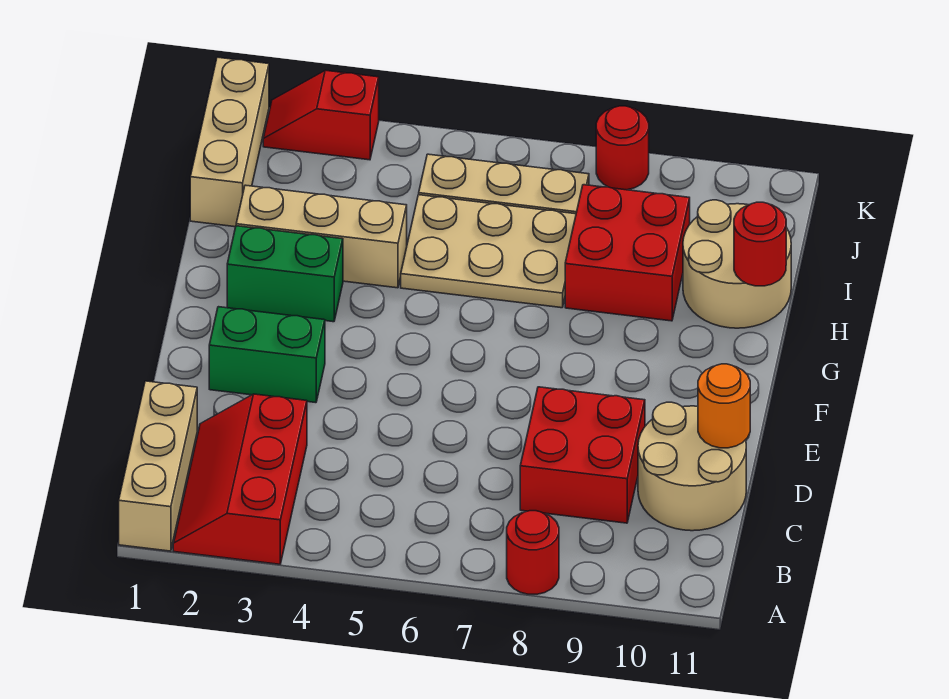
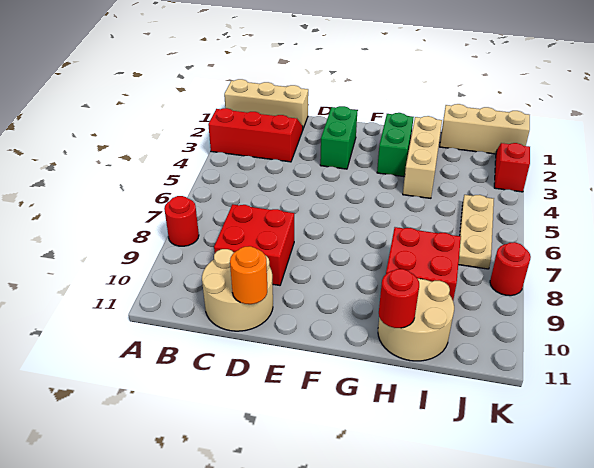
tan plate H5:I7 level 1 -> none

